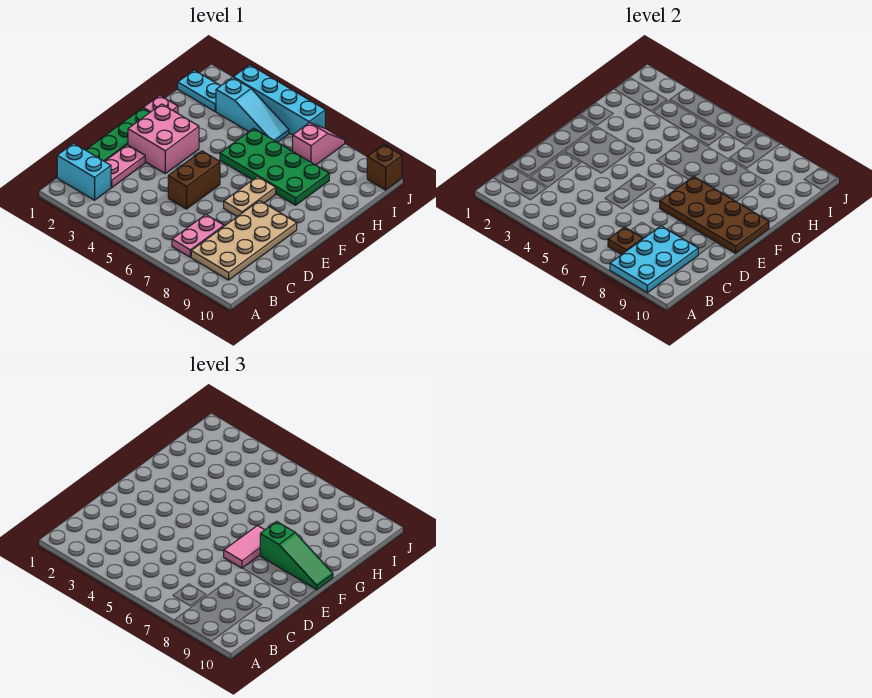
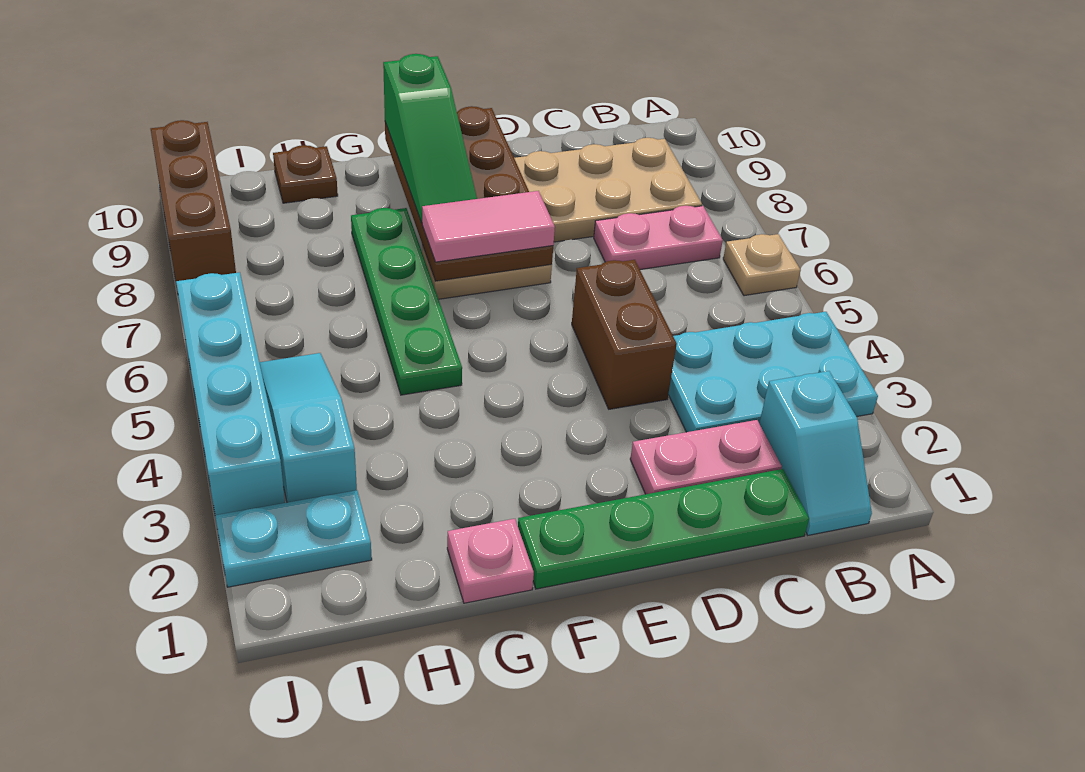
none -> tan plate A6 level 1
cyan plate A8:C9 level 2 -> cyan plate A3:C4 level 1
cyan brick B1:B2 level 1 -> cyan slope B1:B2 level 1 top 2
brown plate B7 level 2 -> brown plate H10 level 1
brown brick D5:E5 level 1 -> brown brick D4:D5 level 1
pink brick E2:F3 level 1 -> none
green slope F8:F10 level 3 top 8 -> green slope F8:F10 level 3 top 10
green plate G5:H8 level 1 -> green plate G5:G8 level 1
cyan plate I1:I2 level 1 -> cyan plate I2:J2 level 1
pink slope I7:J7 level 1 top I -> none
brown brick J10 level 1 -> brown brick J8:J10 level 1

